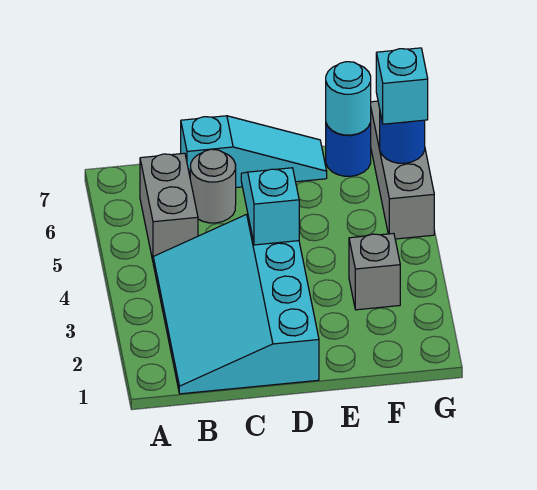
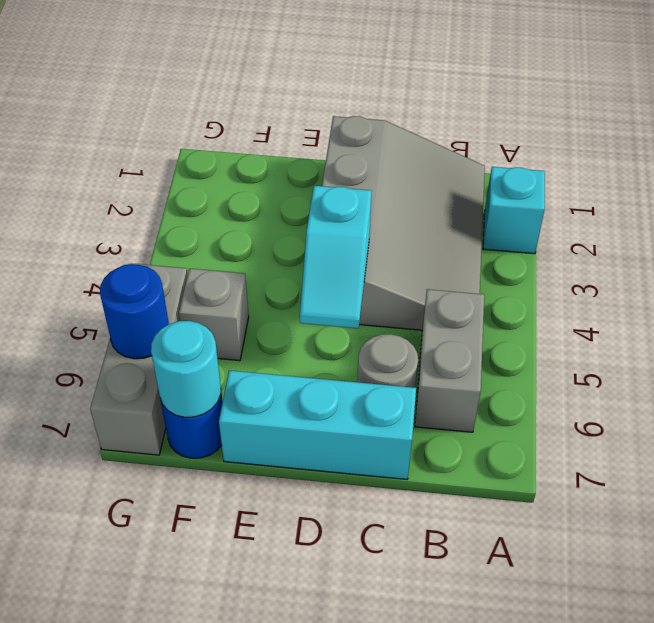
cyan slope B1:D4 level 1 top D -> grey slope B1:D4 level 1 top D
cyan slope C7:E7 level 1 top C -> cyan brick C7:E7 level 1
grey brick F3 level 1 -> grey brick F5 level 1
cyan brick G6 level 3 -> cyan brick A2 level 1

